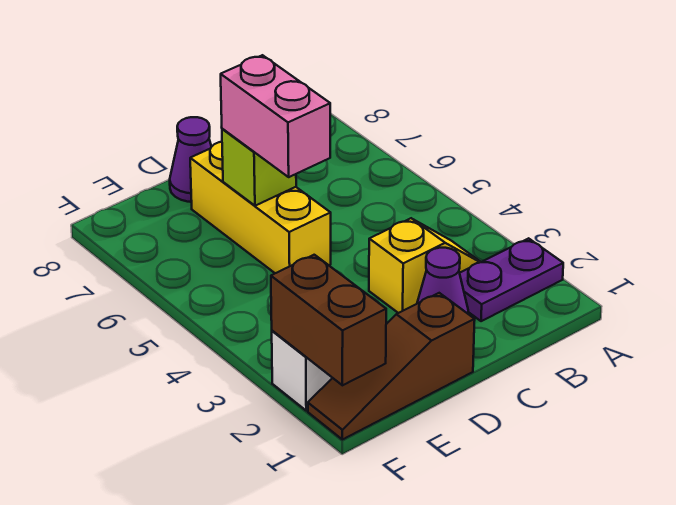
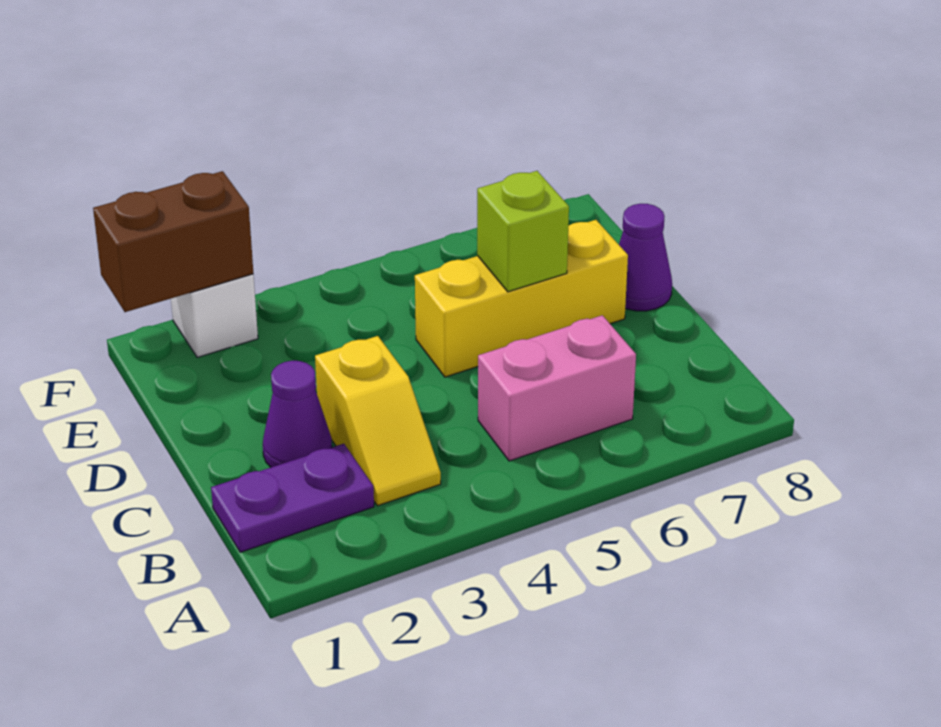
purple plate A2:B2 level 1 -> purple plate B1:B2 level 1
brown slope D1:F1 level 1 top D -> none
pink brick D5:D6 level 3 -> pink brick B5:B6 level 1

